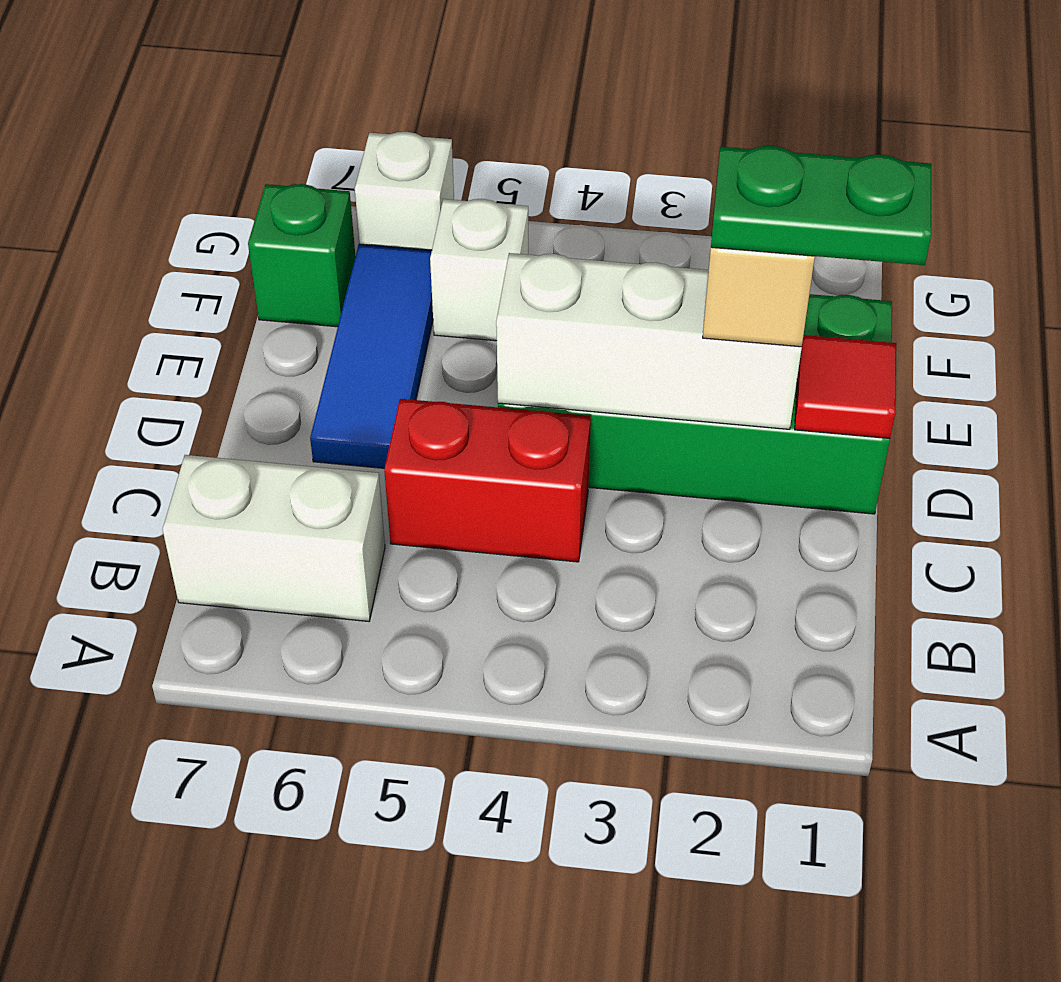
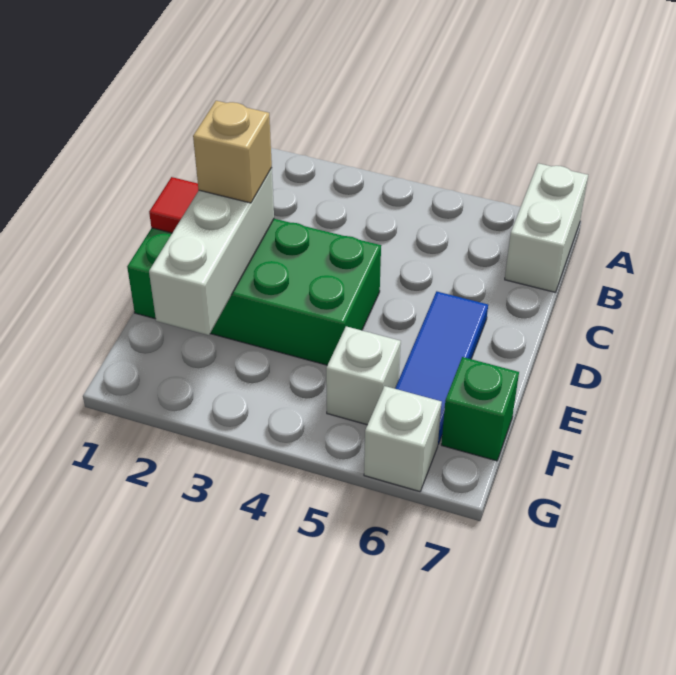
white brick B6:B7 level 1 -> white brick A7:B7 level 1
red brick C4:C5 level 1 -> none
green plate D1:D2 level 4 -> none
white brick D2:D4 level 2 -> white brick D2:F2 level 2

